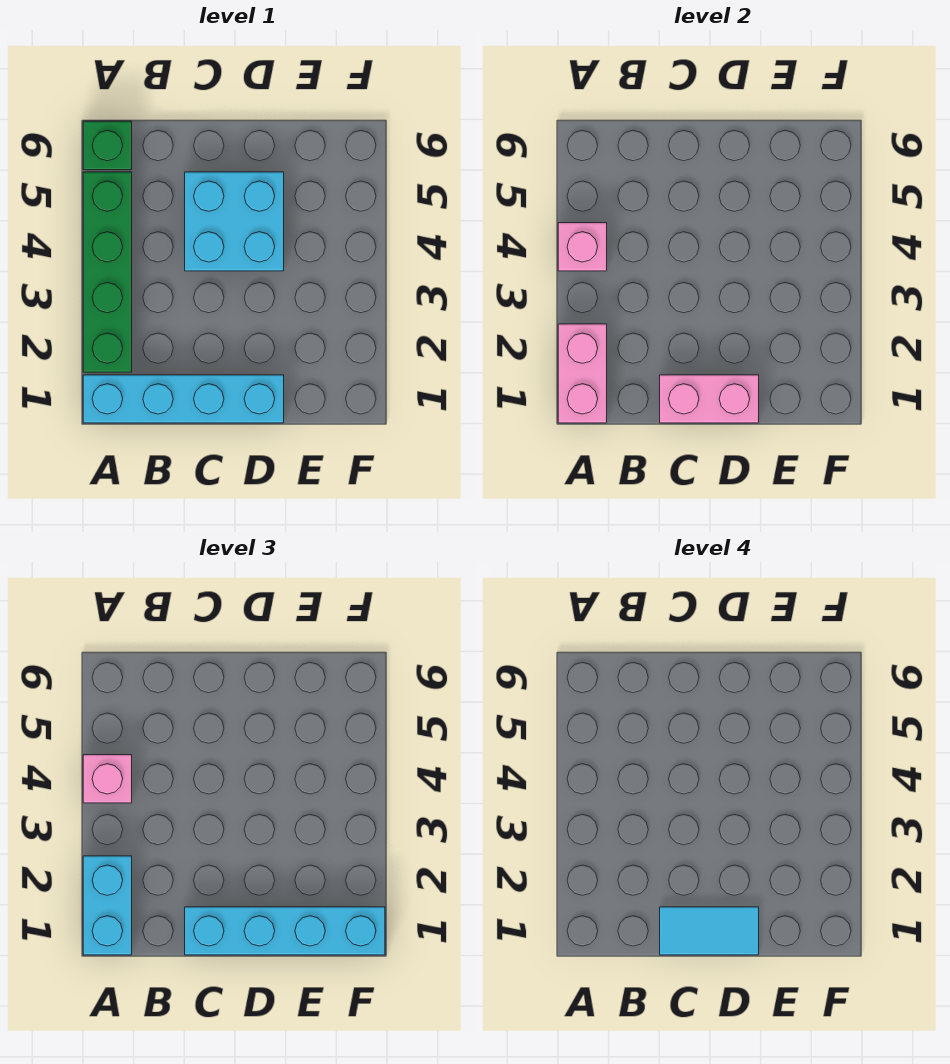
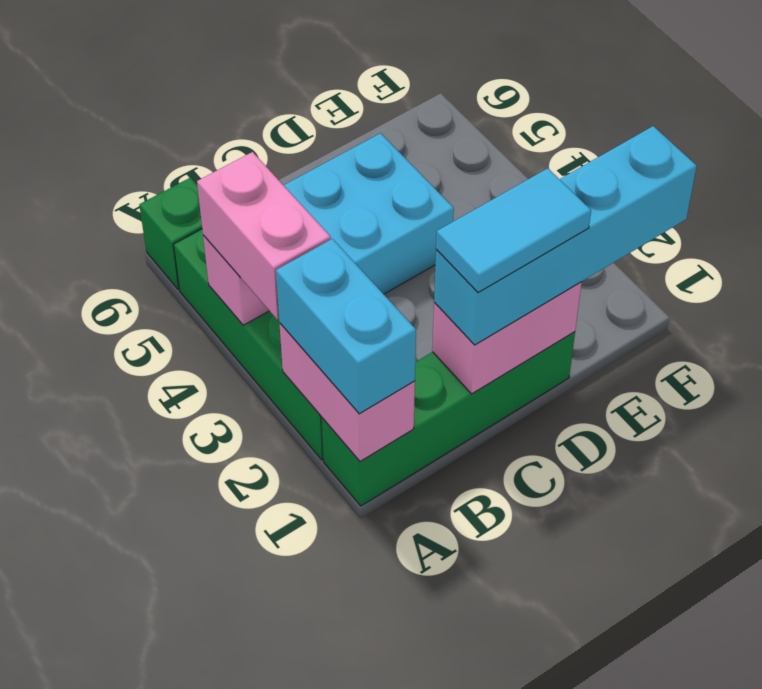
cyan brick A1:D1 level 1 -> green brick A1:D1 level 1
pink brick A4 level 3 -> pink brick A3:A4 level 3

